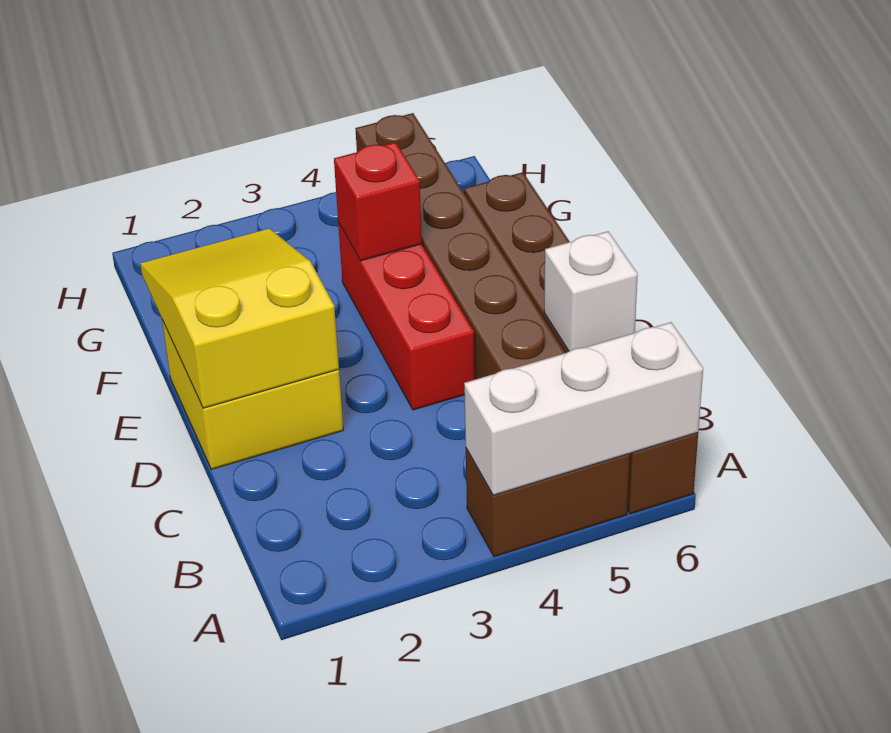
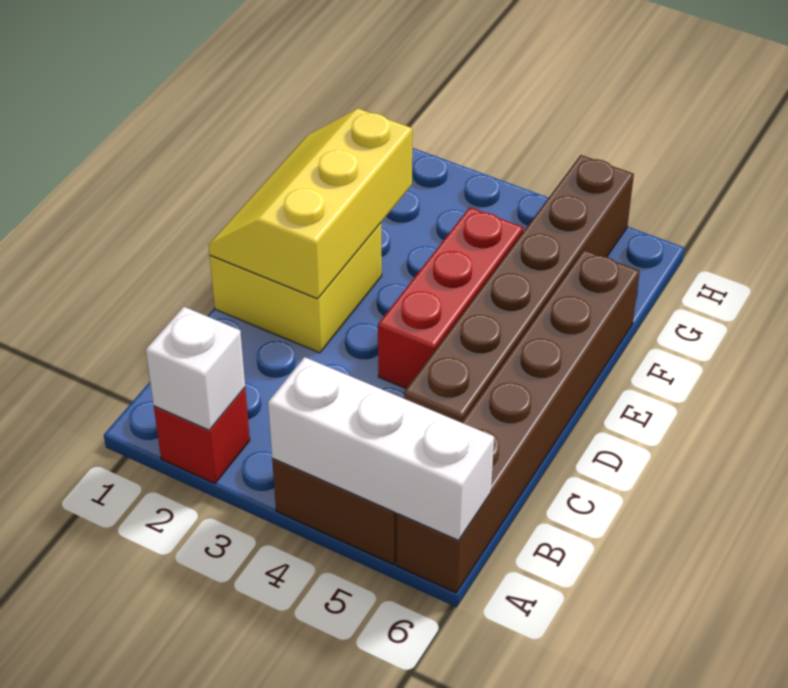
white brick C6 level 2 -> white brick A2 level 2
yellow slope D1:F2 level 2 top D -> yellow slope D1:F2 level 2 top 2
red brick F4 level 2 -> red brick A2 level 1

